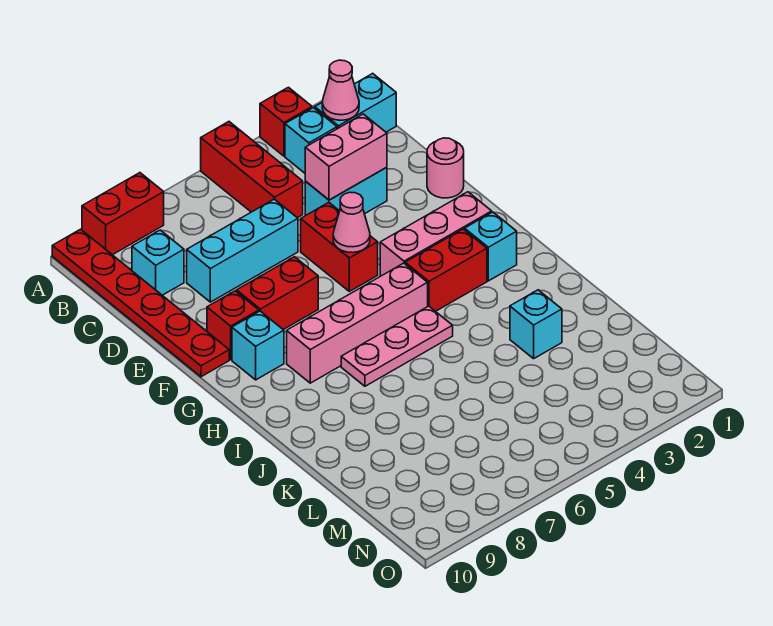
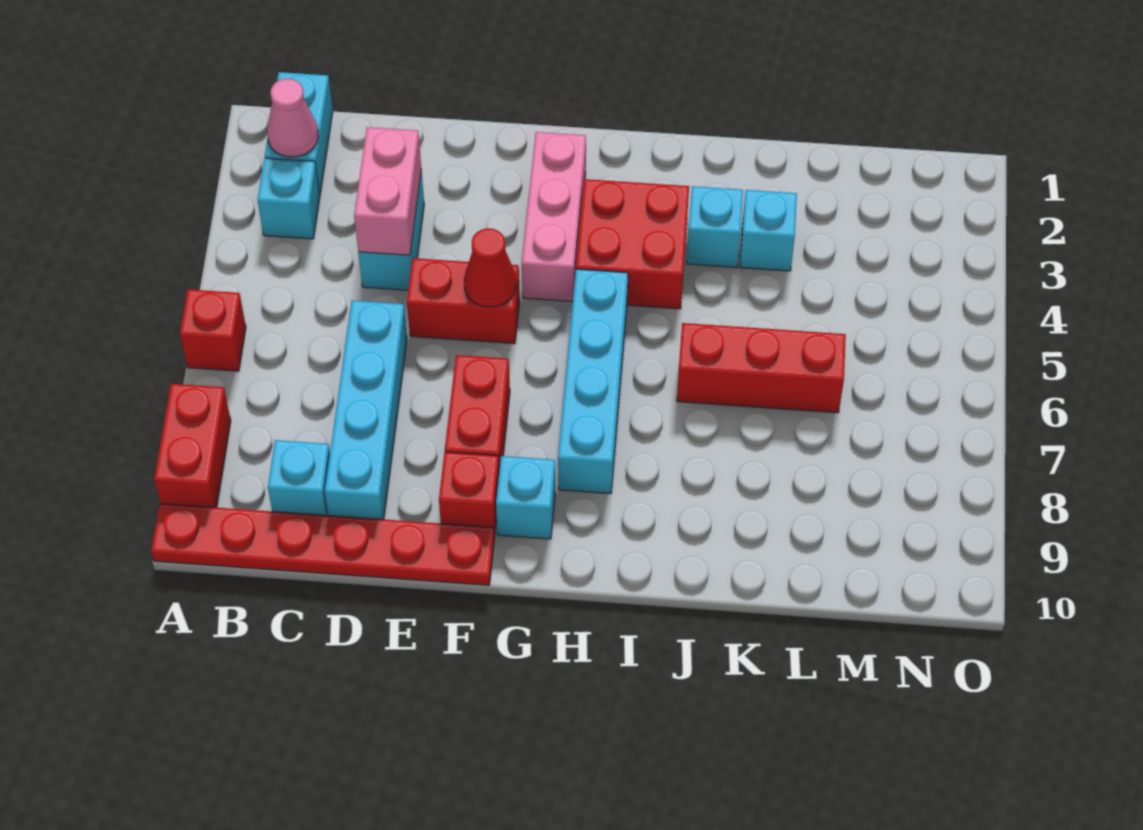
red brick A3 level 1 -> red brick A6 level 1
red brick A5:C5 level 1 -> red brick J6:L6 level 1
cyan brick D6:D8 level 1 -> cyan brick D6:D9 level 1
pink round brick E1 level 1 -> none
pink cone F5 level 2 -> red cone F5 level 2
cyan brick H2 level 1 -> cyan brick J3 level 1
red brick H3:H4 level 1 -> red brick H3:I4 level 1
pink brick H5:H8 level 1 -> cyan brick H5:H8 level 1
pink plate I5:I7 level 1 -> none

